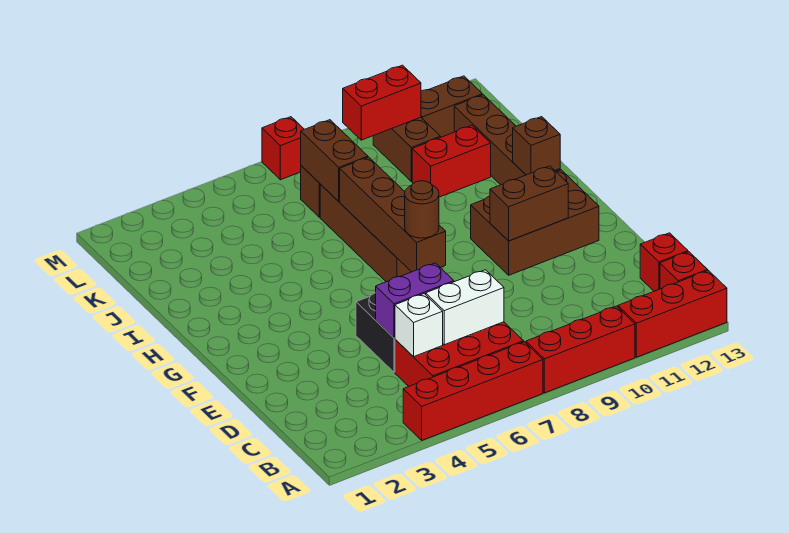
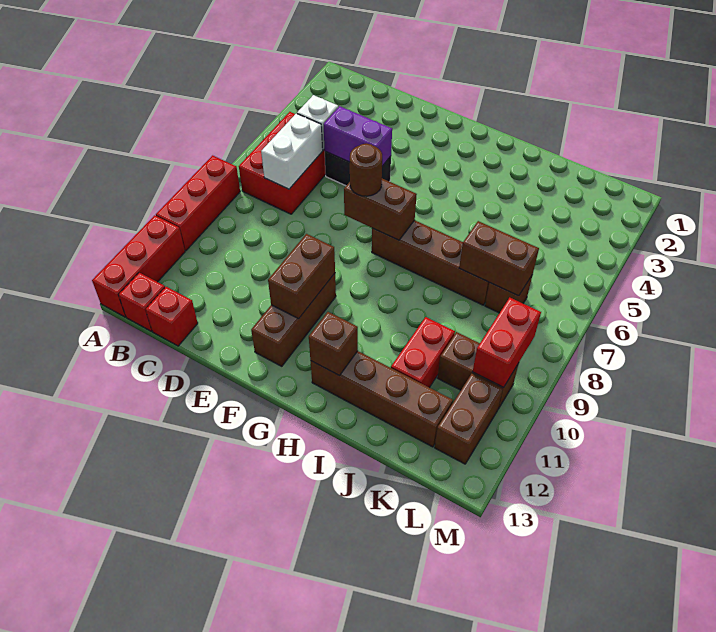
red brick A4:A7 level 1 -> none
purple brick D5:D6 level 2 -> purple brick D5:E5 level 2
brown brick F7:I7 level 2 -> brown brick F7:G7 level 2
brown brick F10:G12 level 1 -> brown brick F10:F12 level 1
red brick M7 level 1 -> none

